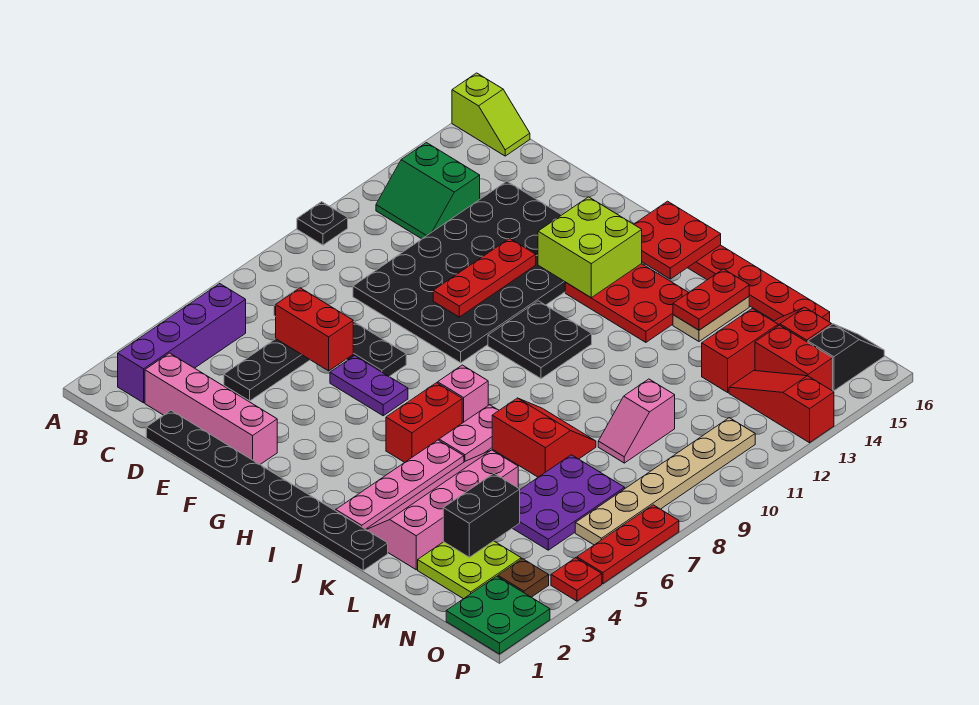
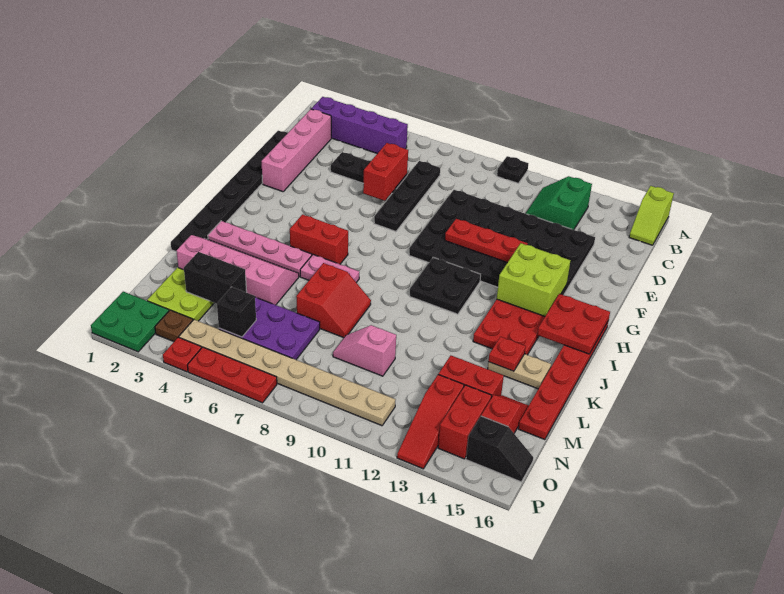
purple plate F6:G6 level 1 -> none
pink brick I7 level 1 -> none
red plate K14:K15 level 2 -> red plate K14 level 2
none -> black brick N5 level 2
red slope N13:P13 level 1 top P -> red slope N13:P13 level 1 top N
tan plate O6:O11 level 1 -> tan plate O4:O11 level 1

